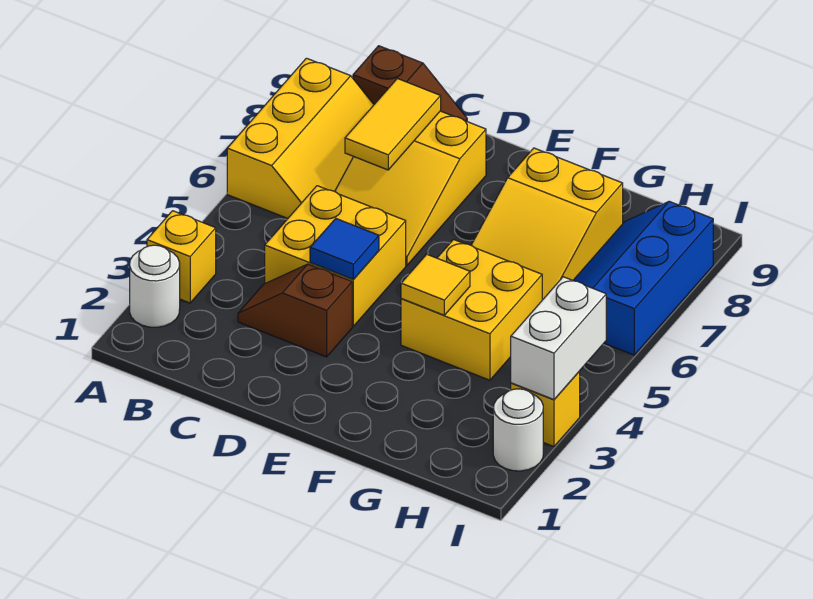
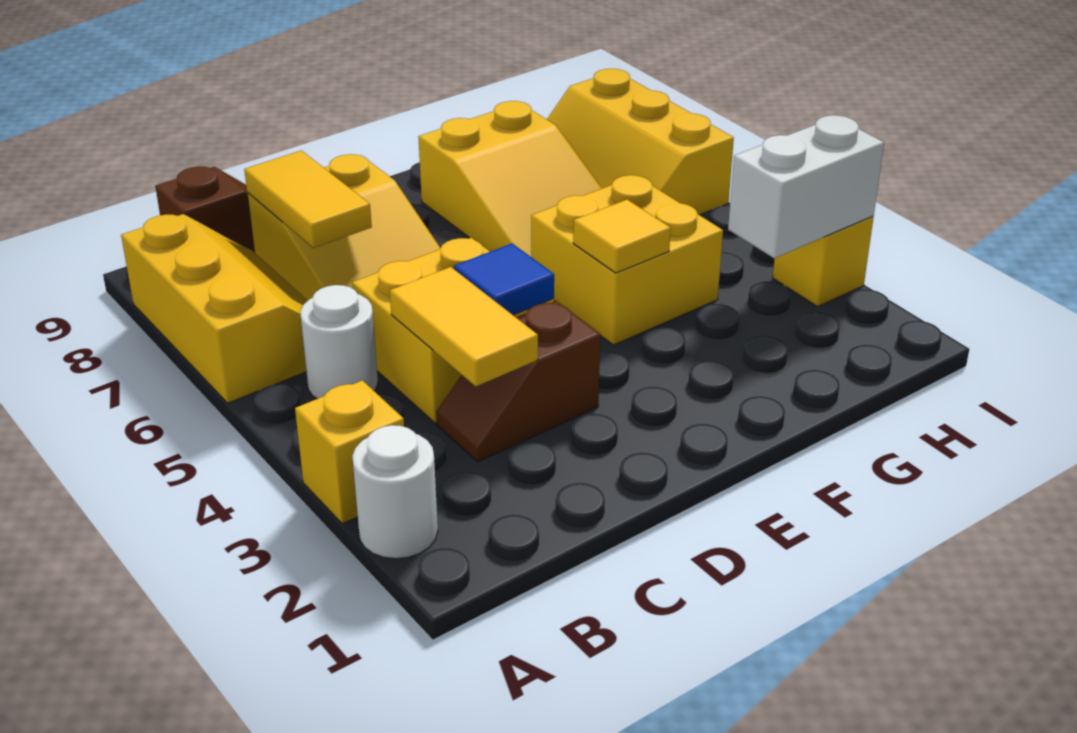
none -> yellow tile C3:C4 level 2
blue slope H6:I8 level 1 top I -> yellow slope H6:I8 level 1 top I
white round brick I2 level 1 -> white round brick B5 level 1
white brick I3:I4 level 2 -> white brick H3:I3 level 2

